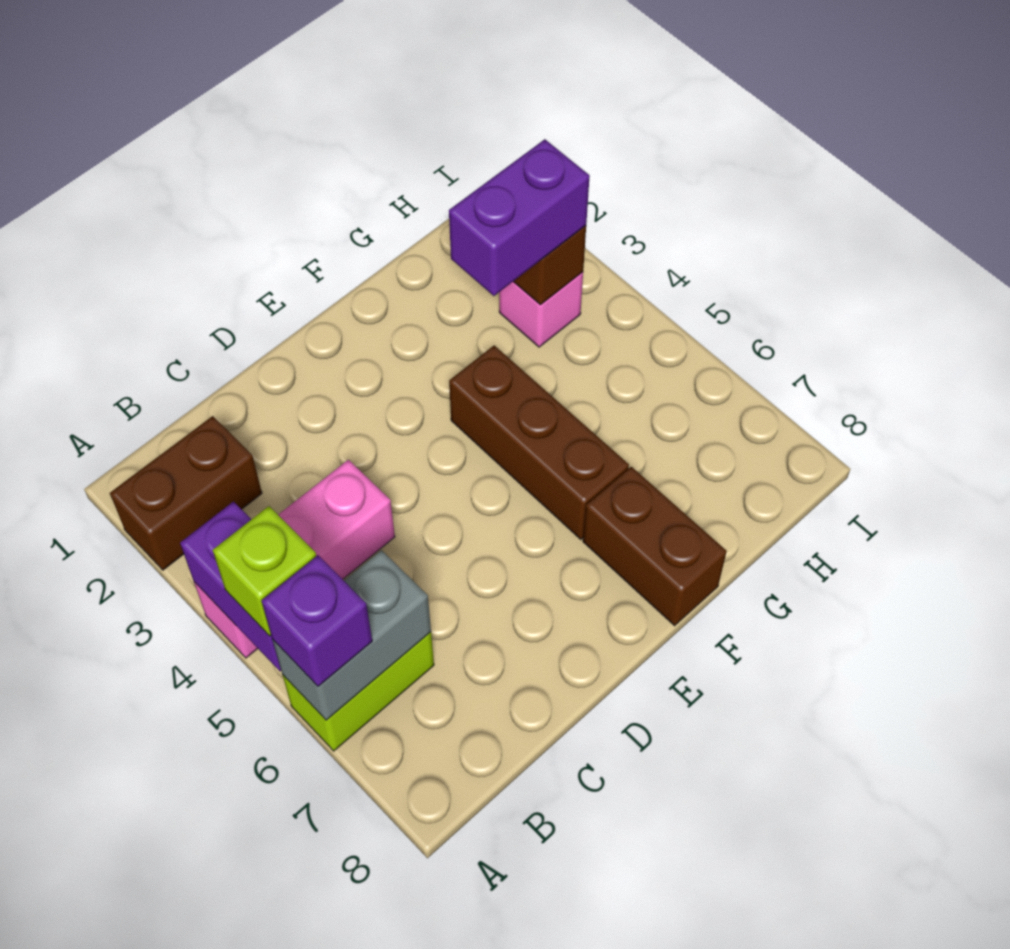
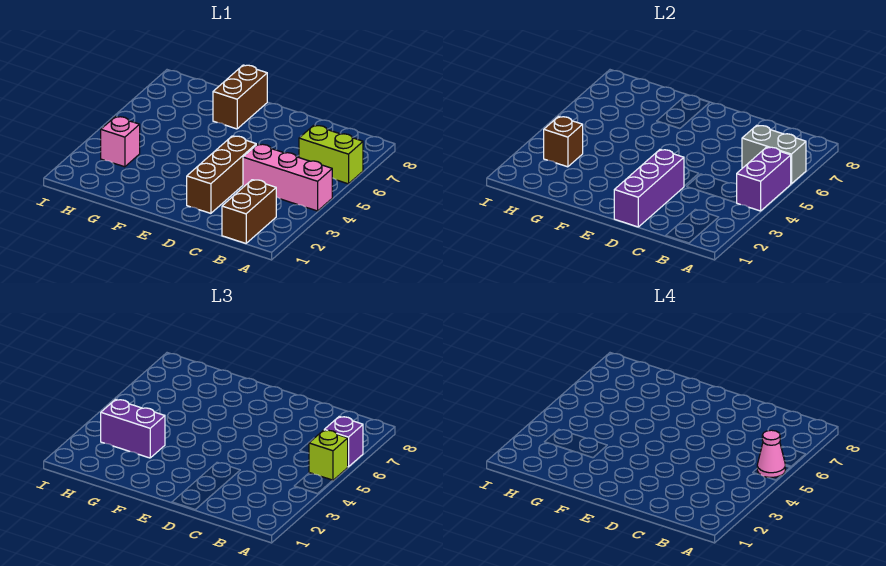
brown brick A2:B2 level 1 -> brown brick B1:B2 level 1
none -> pink cone A5 level 4
none -> purple brick D1:D3 level 2
brown brick F4:F6 level 1 -> brown brick D2:D4 level 1

